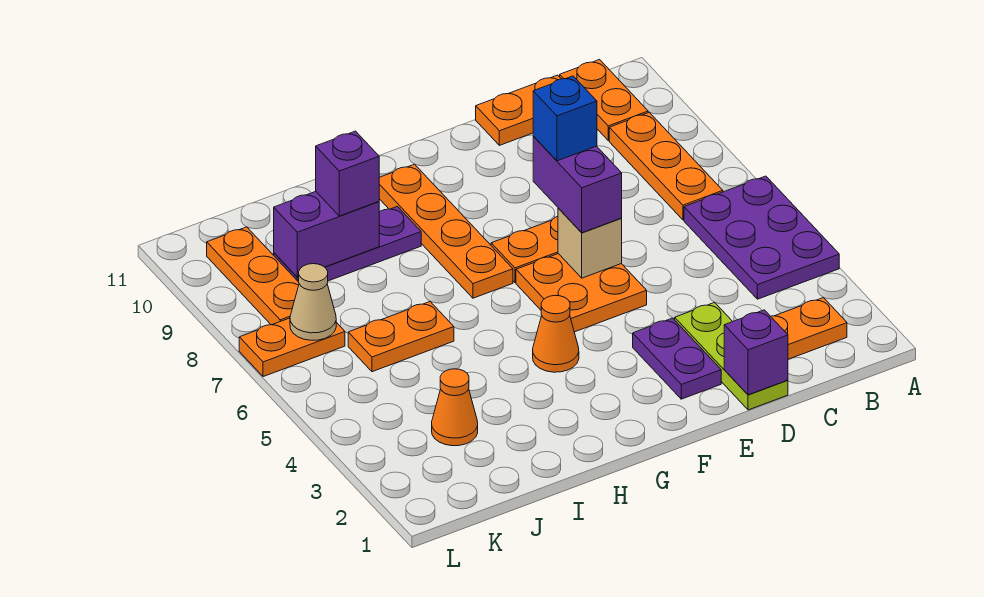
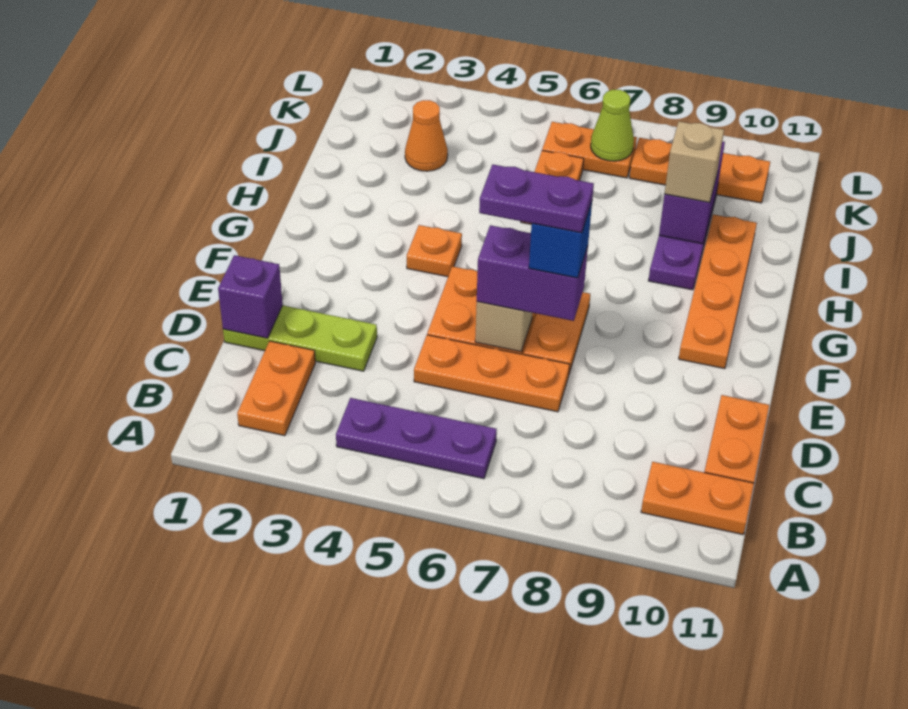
purple plate A4:B6 level 1 -> purple plate B4:B6 level 1
orange plate B7:B9 level 1 -> orange plate D5:D7 level 1
purple plate E2:E3 level 1 -> purple plate E6:E7 level 5
orange cone G4 level 1 -> orange plate G4 level 1
orange plate G7:G10 level 1 -> orange plate F10:I10 level 1
purple brick I9 level 3 -> tan brick I9 level 3
orange plate K7:L7 level 1 -> orange plate K6:K7 level 1
tan cone K7 level 2 -> lime cone K7 level 2

